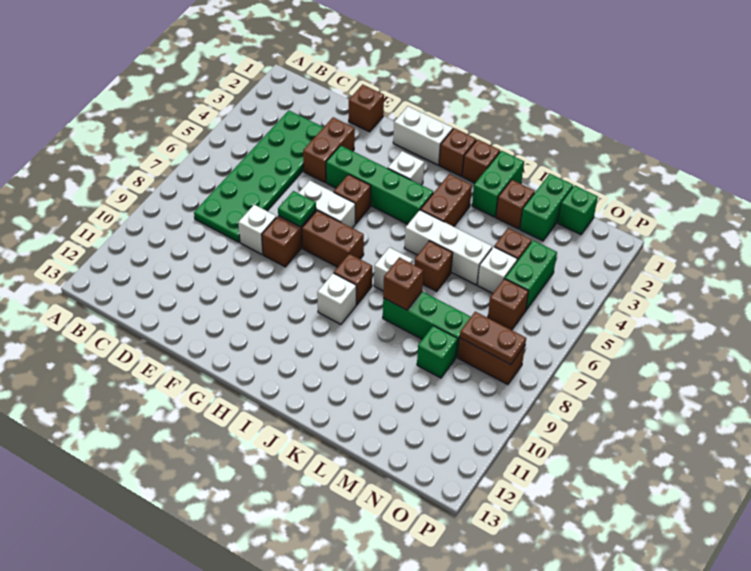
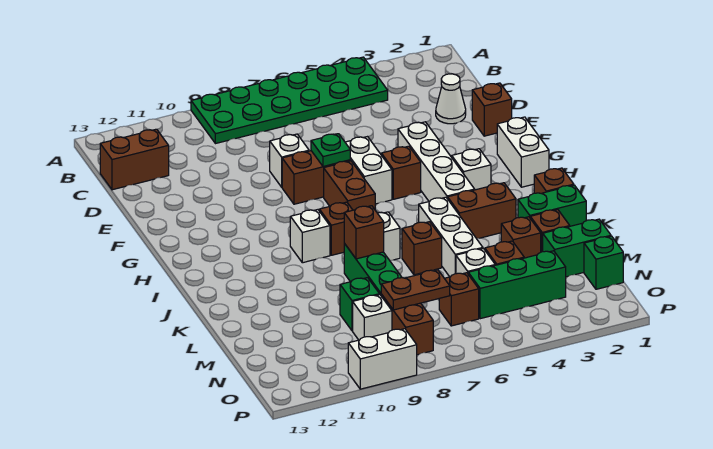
green plate C3:D8 level 1 -> green plate A4:B9 level 1
none -> white cone D2 level 1
brown brick E3:E4 level 1 -> brown brick C12:C13 level 1
green brick F4:I4 level 1 -> white brick F4:I4 level 1
brown brick I1 level 1 -> brown brick L3 level 1
green brick N4:N5 level 1 -> green brick N3:N5 level 1
brown plate N8:O8 level 2 -> brown plate N7:N8 level 2
none -> white brick N9 level 1
none -> white brick P9:P10 level 1

